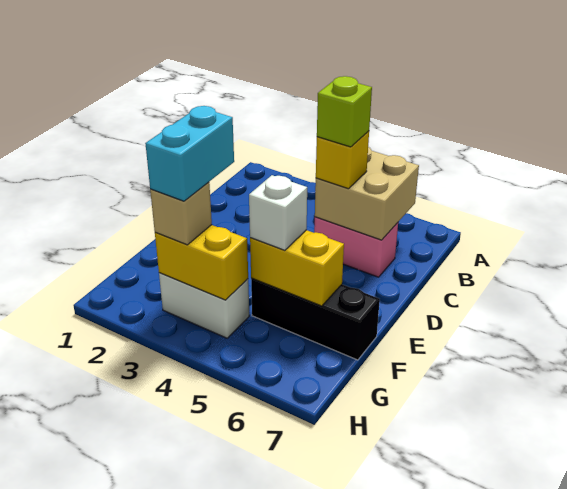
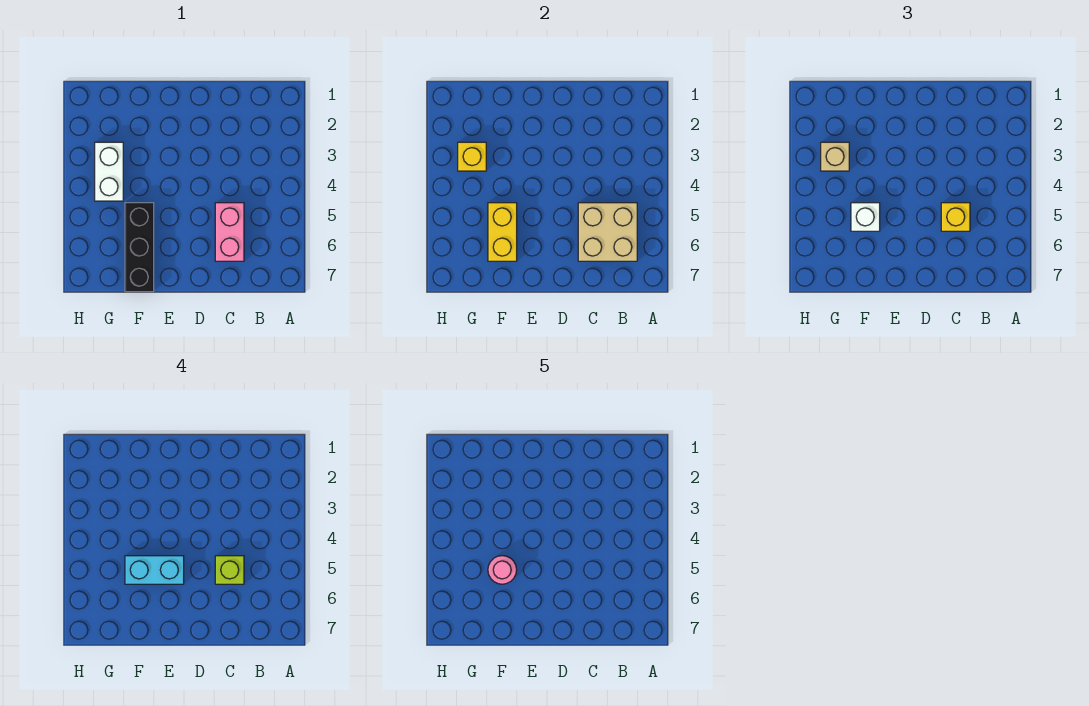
cyan brick F3:G3 level 4 -> cyan brick E5:F5 level 4
none -> pink round brick F5 level 5
yellow brick G3:G4 level 2 -> yellow brick G3 level 2

